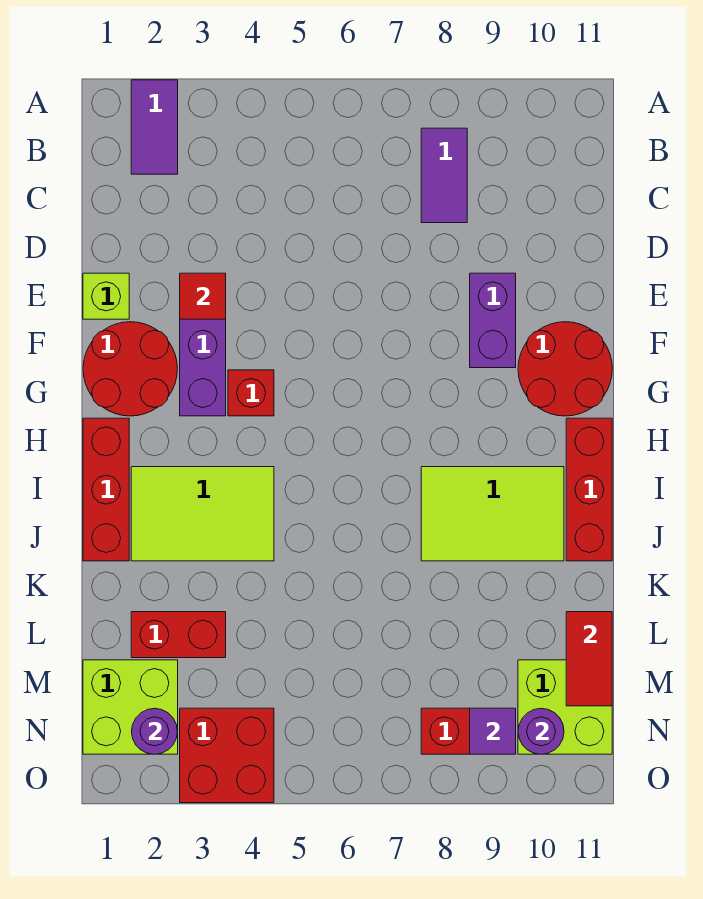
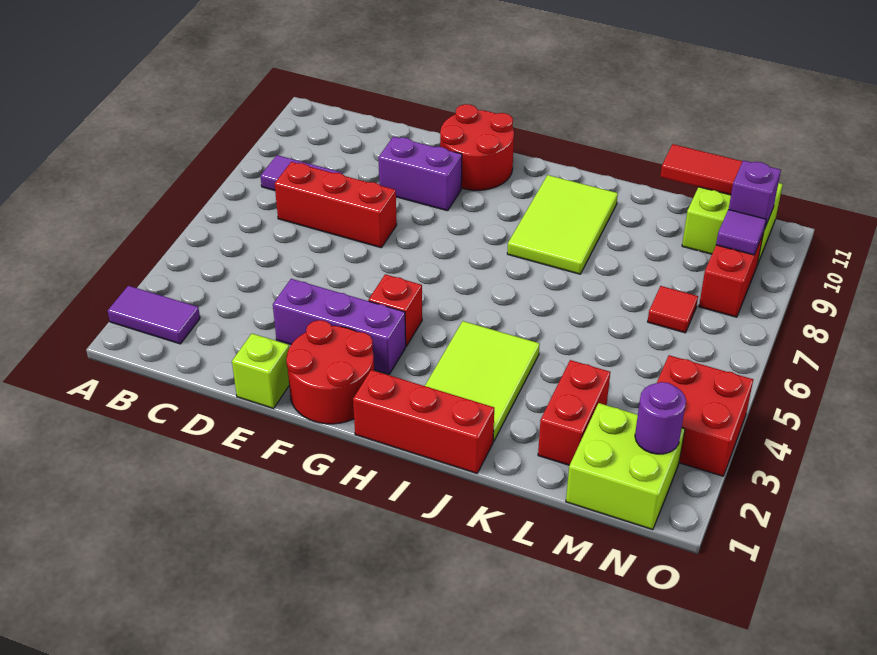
red tile E3 level 2 -> red tile M7 level 1
red brick H11:J11 level 1 -> red brick C7:E7 level 1
purple round brick N10 level 2 -> purple brick N10 level 2

